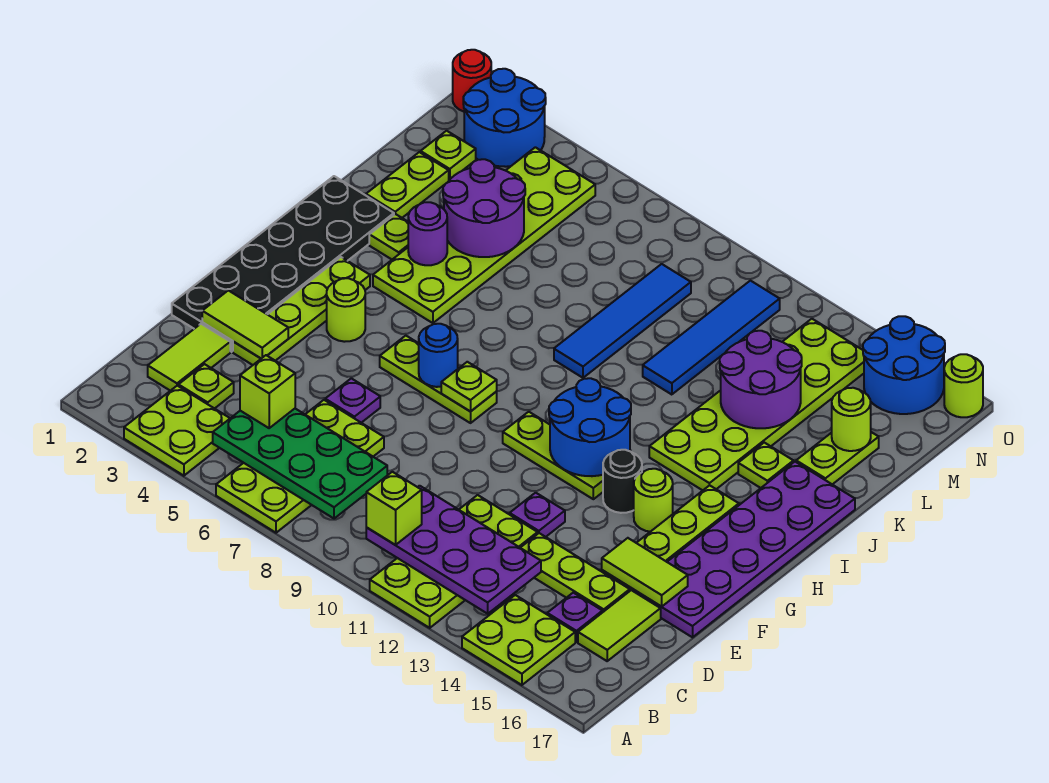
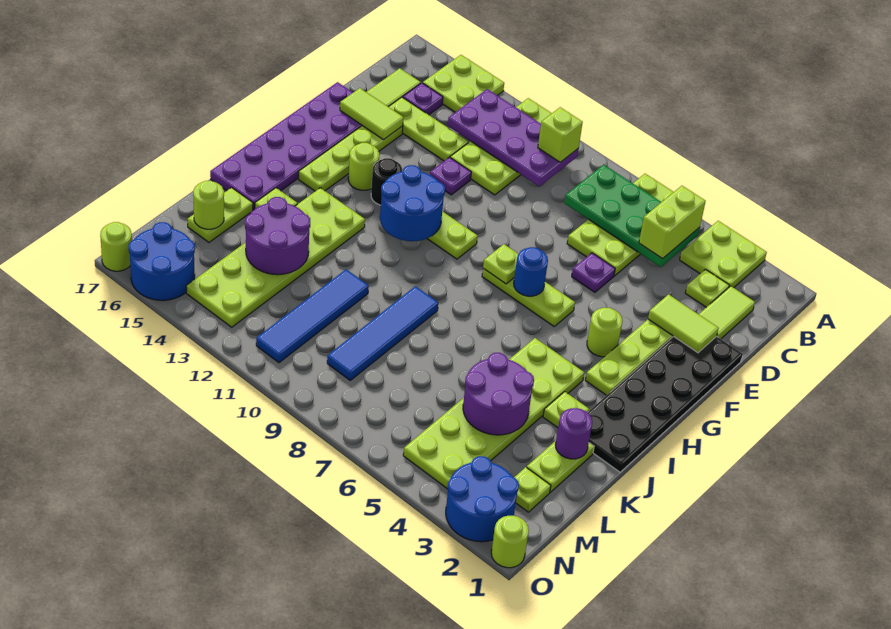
lime brick C5 level 3 -> lime brick B5:C5 level 3
purple round brick J4 level 2 -> purple round brick K2 level 2
red round brick O1 level 1 -> lime round brick O1 level 1

